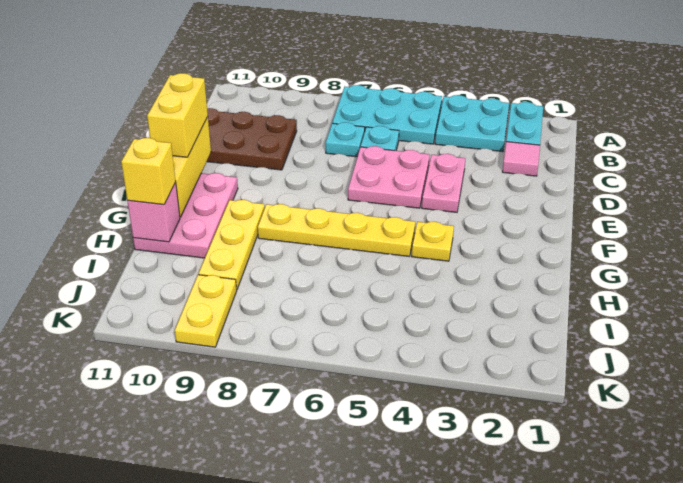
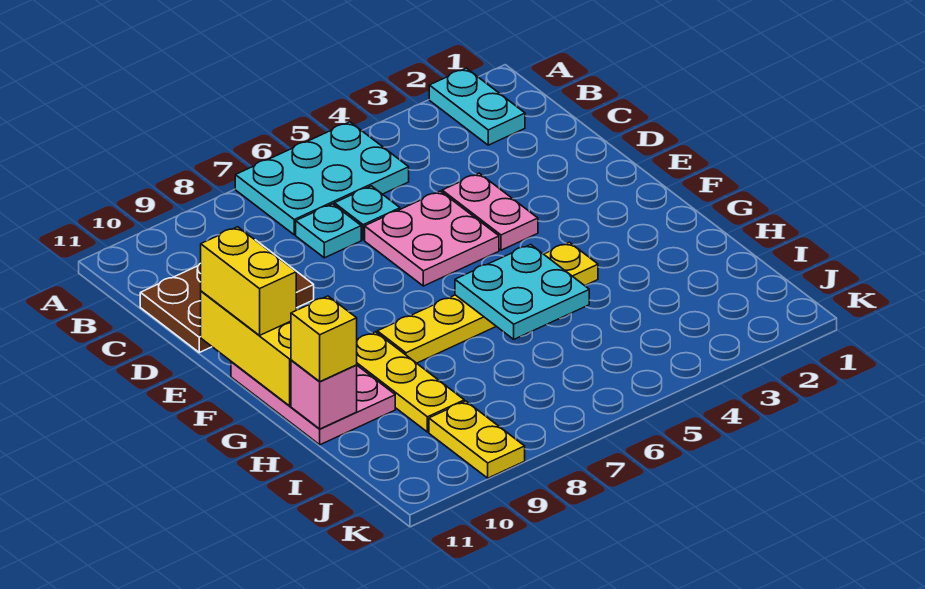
cyan plate A3:B4 level 1 -> cyan plate G5:H6 level 2
pink tile C2 level 1 -> none

